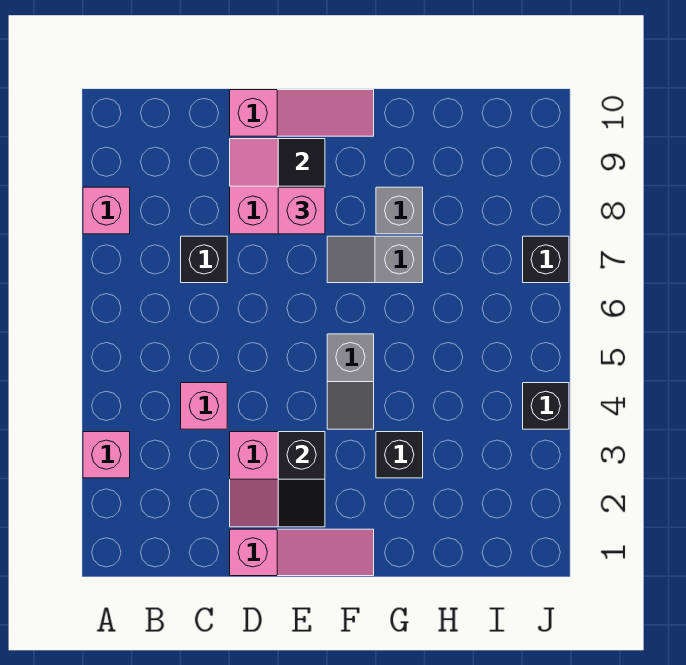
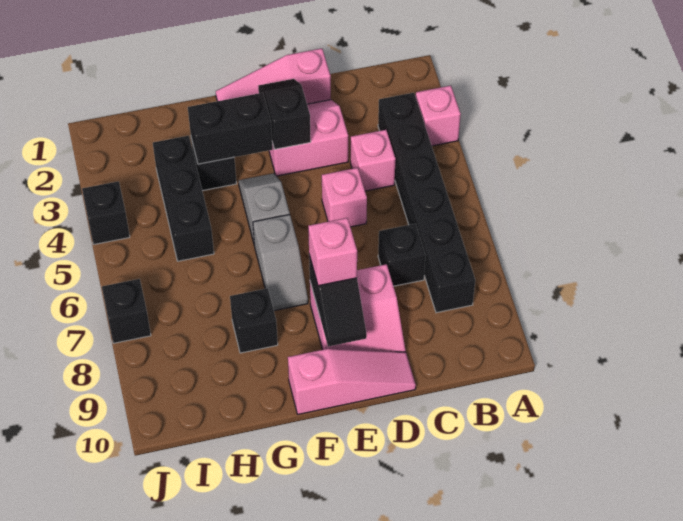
pink brick A8 level 1 -> pink brick D5 level 1
none -> black brick B3:B8 level 1
pink slope D10:F10 level 1 top D -> pink slope D10:F10 level 1 top F
none -> black brick F3:G3 level 2
grey slope F7:G7 level 1 top G -> grey slope F6:F7 level 1 top 6
grey brick G8 level 1 -> black brick G8 level 1
none -> black brick H3:H5 level 1

